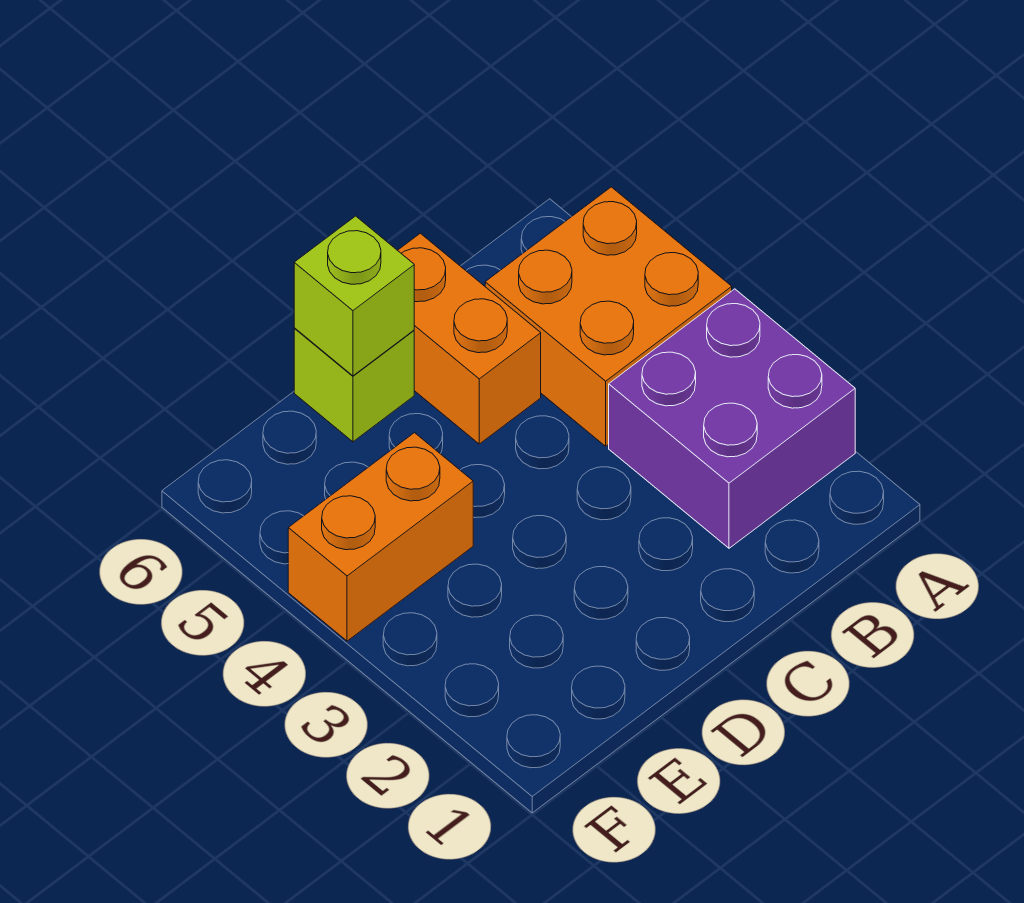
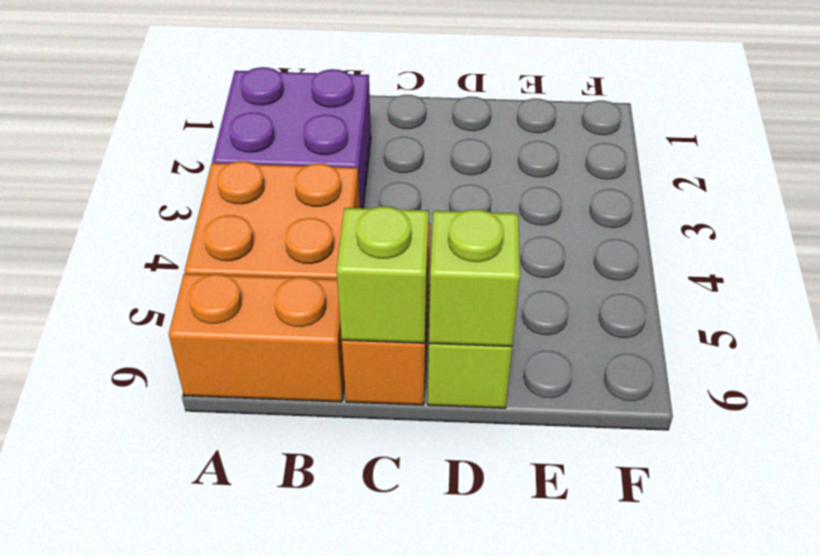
none -> lime brick C6 level 2
orange brick E4:F4 level 1 -> orange brick A6:B6 level 1

